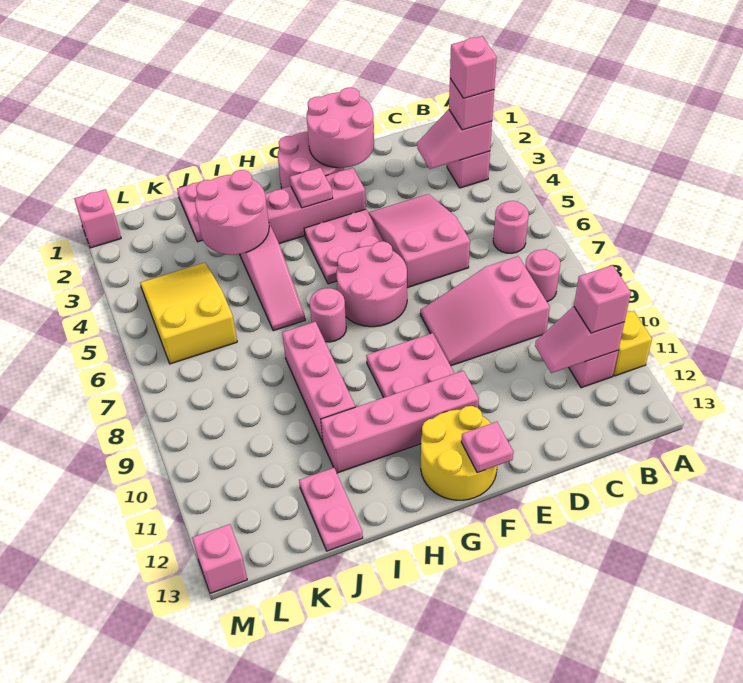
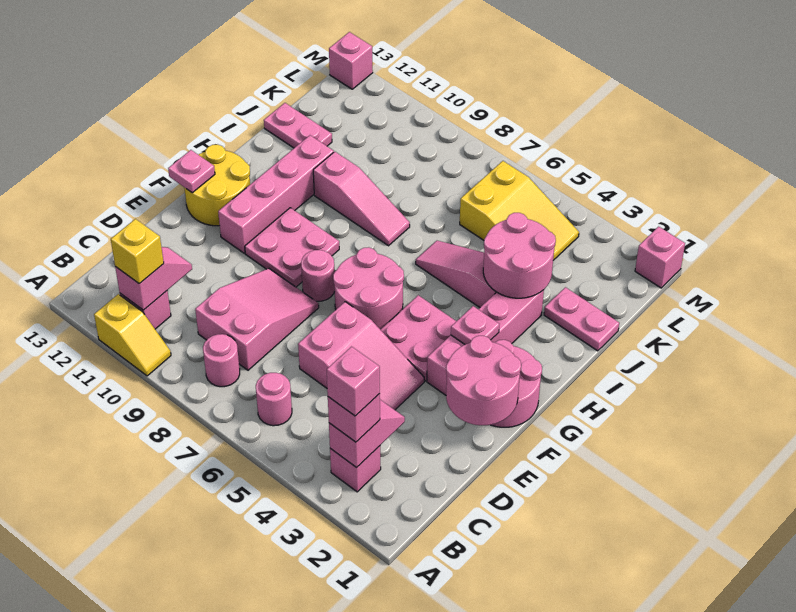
pink brick B11 level 3 -> yellow brick B11 level 3
pink round brick H7 level 1 -> pink round brick F8 level 1
pink brick I8:I10 level 1 -> pink slope I8:I10 level 1 top 10

